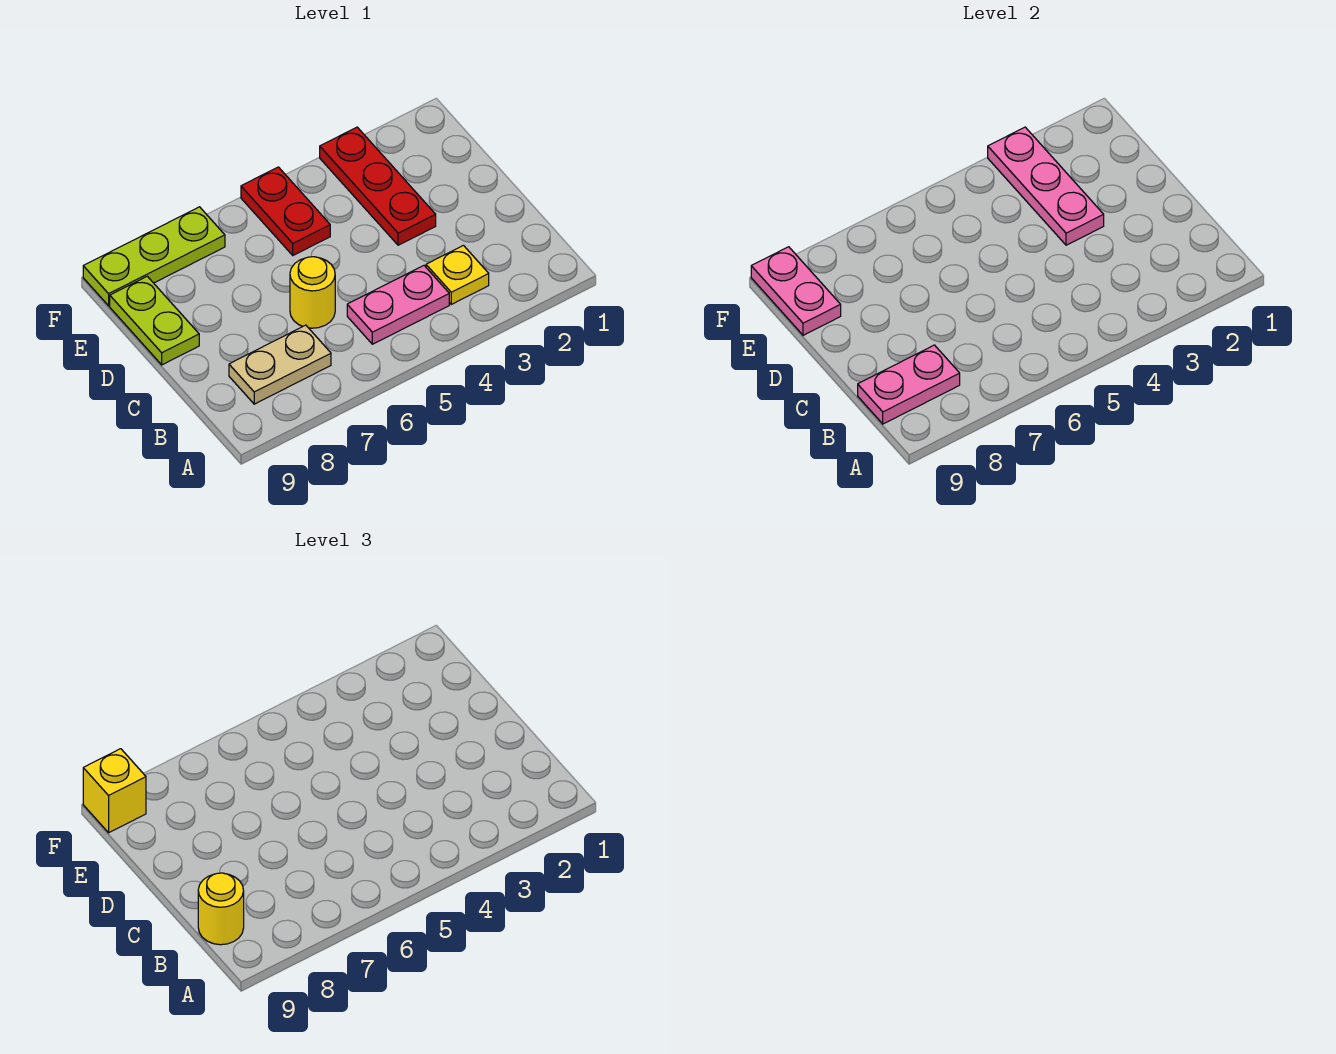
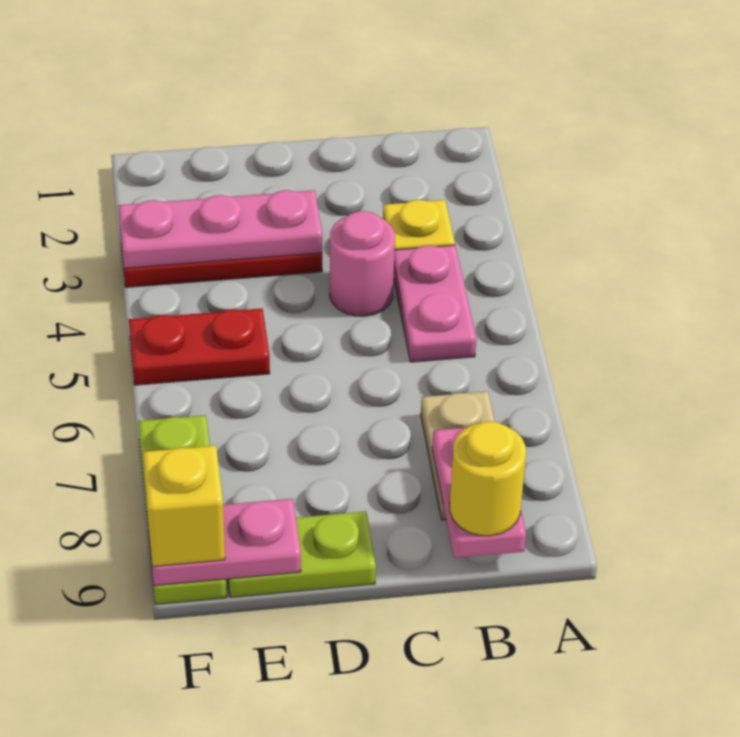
none -> pink round brick C4 level 1
yellow round brick C6 level 1 -> none

